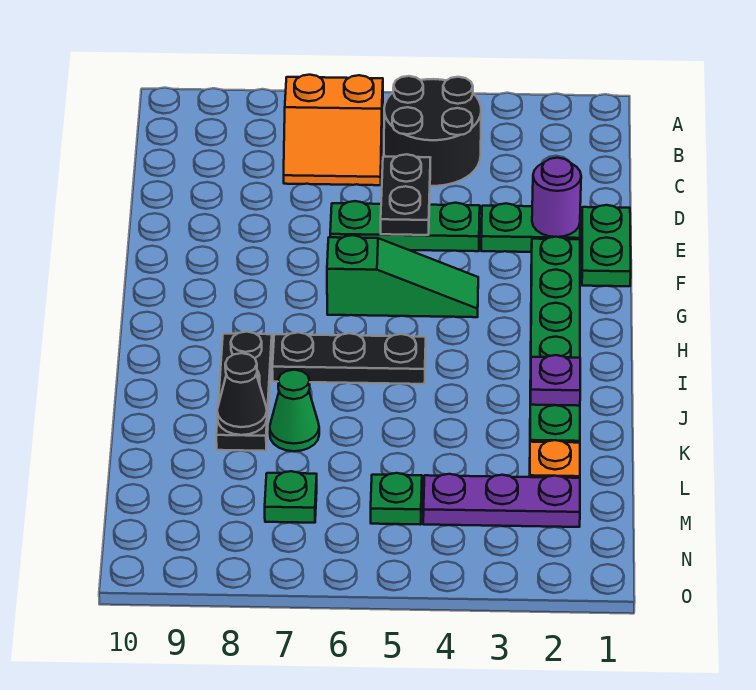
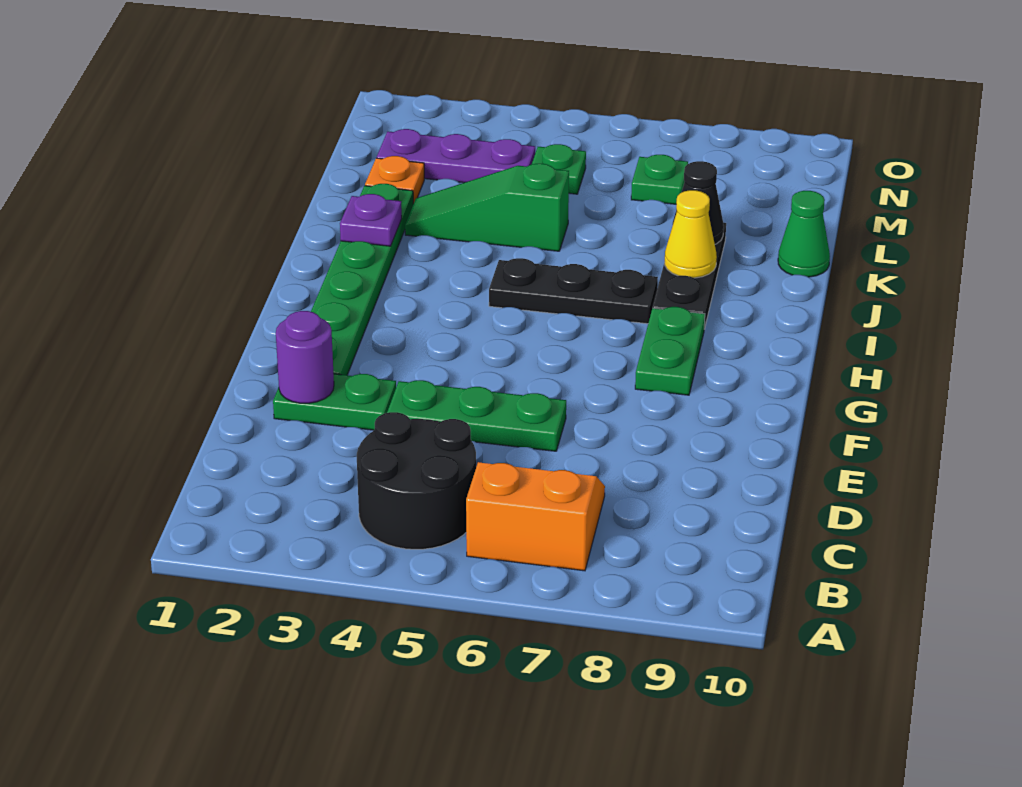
black plate D5:E5 level 2 -> none
green plate E1:F1 level 1 -> green plate G8:H8 level 1
green slope G4:G6 level 1 top 6 -> green slope K3:K5 level 1 top 5
none -> yellow cone J8 level 2
green cone K7 level 1 -> green cone K10 level 1

